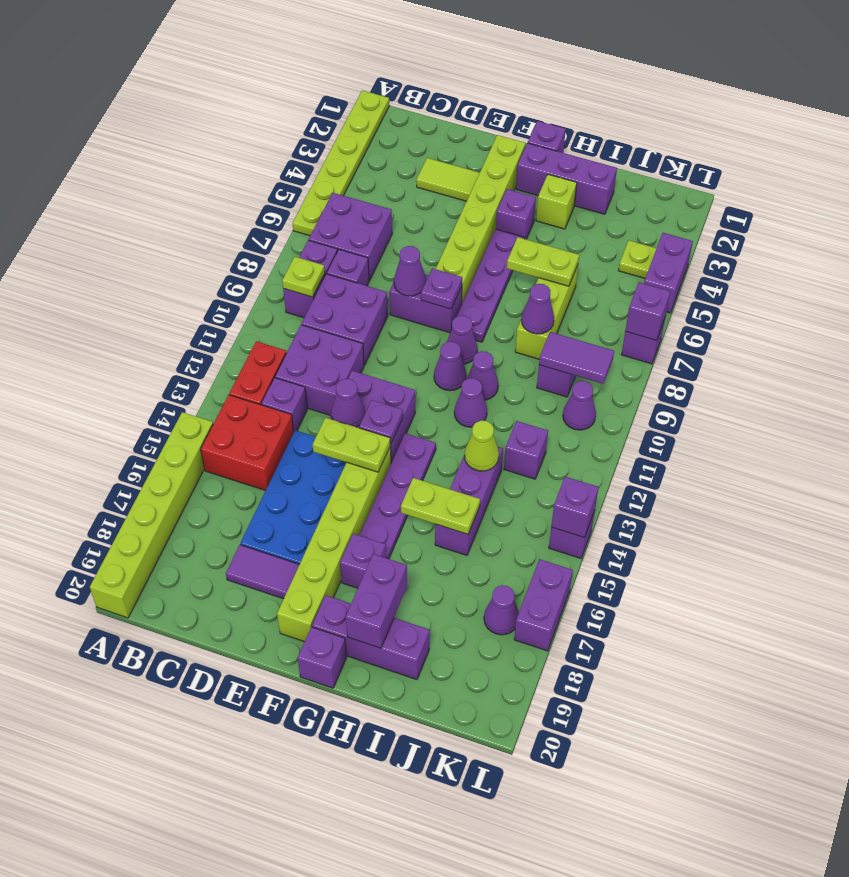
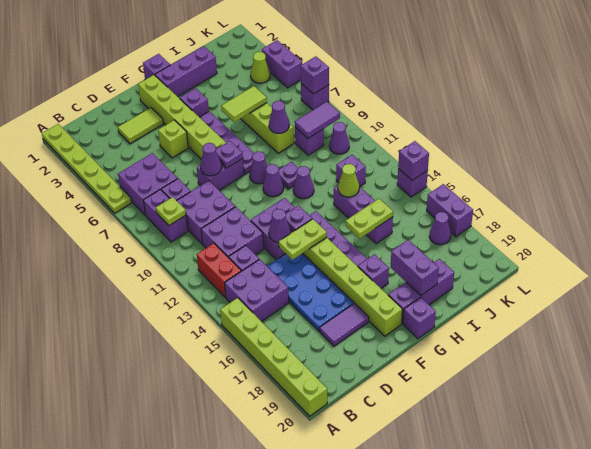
red brick B14:C15 level 1 -> purple brick B14:C15 level 1
lime brick H3 level 1 -> lime brick E5 level 1
lime plate H6:I6 level 2 -> lime tile H6:I6 level 2
purple cone H10 level 1 -> purple plate H10 level 1
lime plate K4 level 1 -> lime cone K4 level 1

